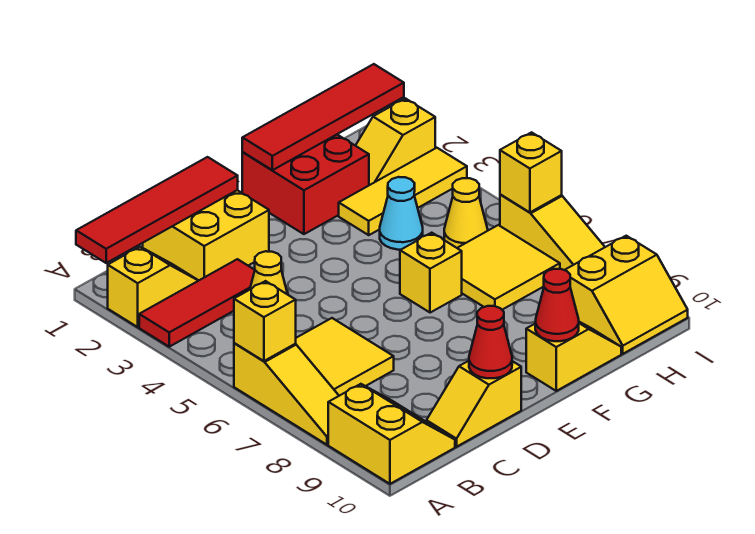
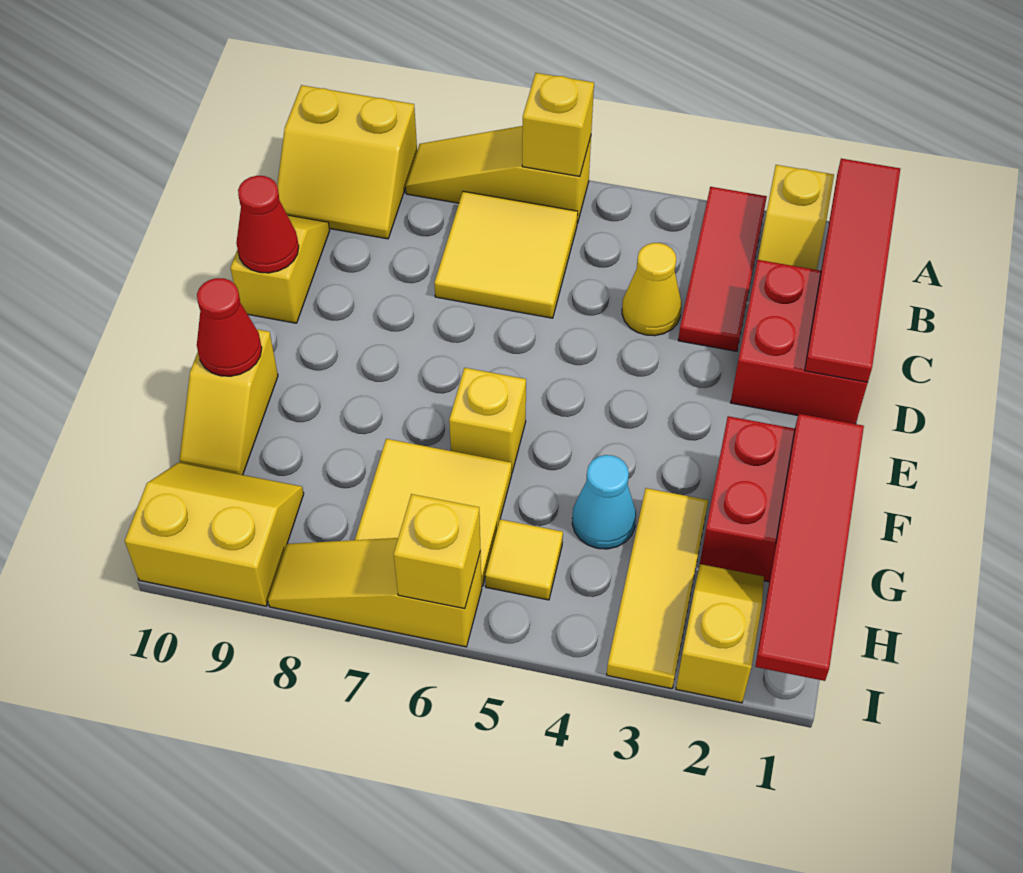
yellow brick C1:D2 level 1 -> red brick C1:D2 level 1
yellow cone H5 level 1 -> yellow tile H5 level 1
yellow slope H9:I10 level 1 top 9 -> yellow slope H9:I10 level 1 top I

